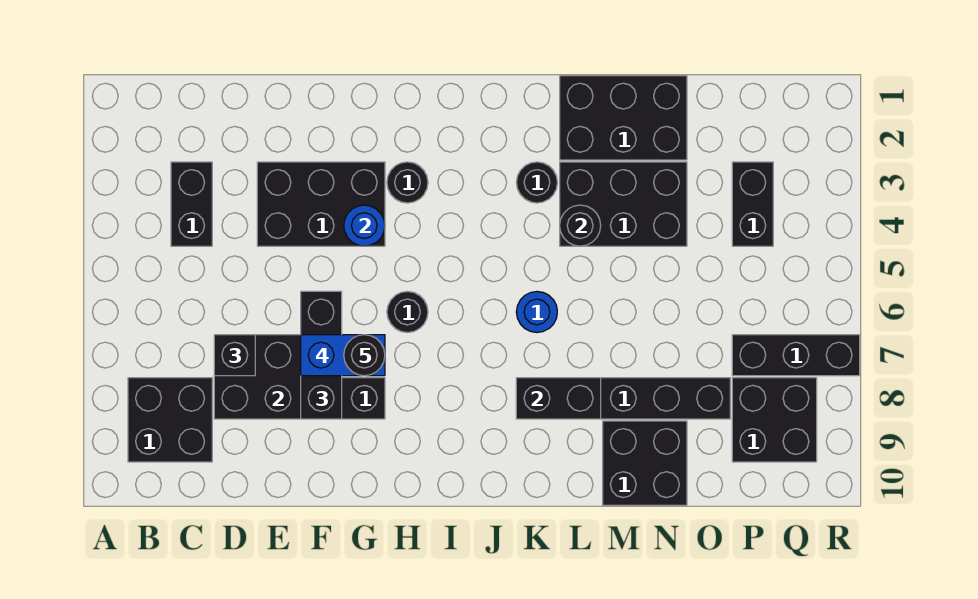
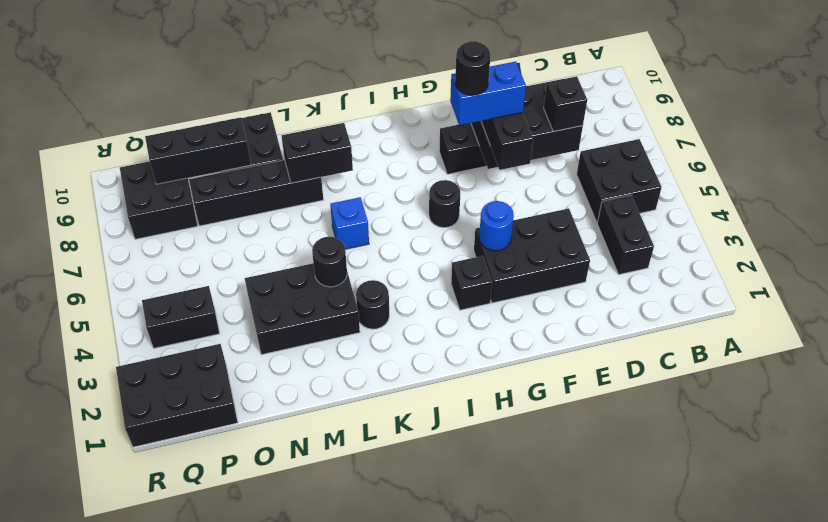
black brick B8:C9 level 1 -> black brick B5:C6 level 1
black round brick H3 level 1 -> black brick H3 level 1
blue round brick K6 level 1 -> blue brick K6 level 1
black brick L1:N2 level 1 -> black brick P1:R2 level 1
black brick P3:P4 level 1 -> black brick P4:Q4 level 1
black brick P7:R7 level 1 -> black brick N9:P9 level 2

